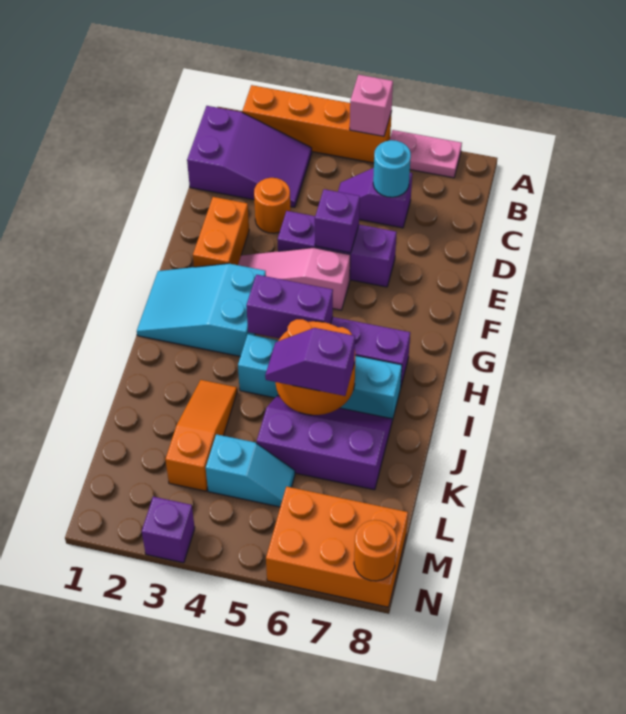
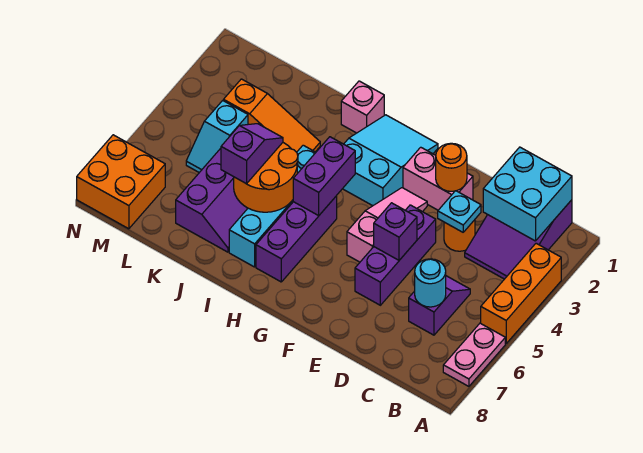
orange brick A2:A5 level 1 -> orange brick A3:A5 level 1
pink brick A5 level 2 -> pink brick I1 level 1
none -> cyan brick B1:C2 level 2
none -> cyan plate D3 level 2
orange brick E2:F2 level 1 -> pink brick E2:F2 level 1
orange brick M6:N8 level 1 -> orange brick M7:N8 level 1
purple brick N3 level 1 -> none
orange round brick N8 level 2 -> orange round brick E2 level 2

